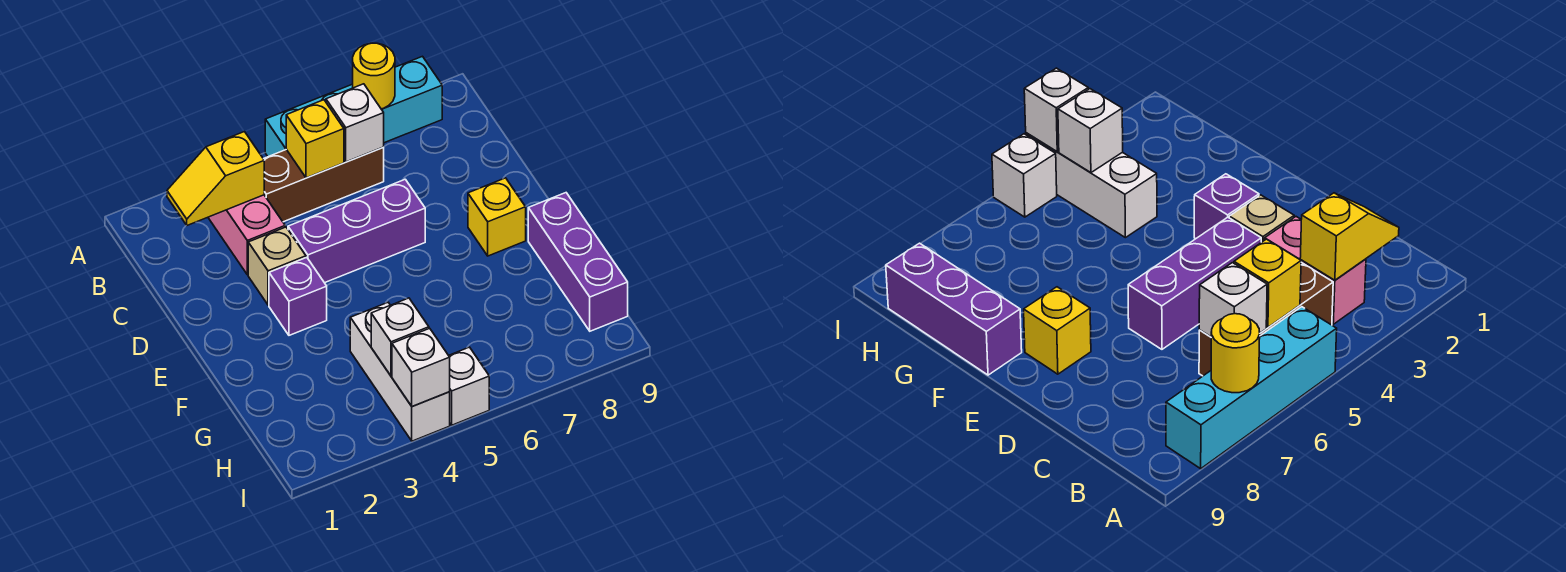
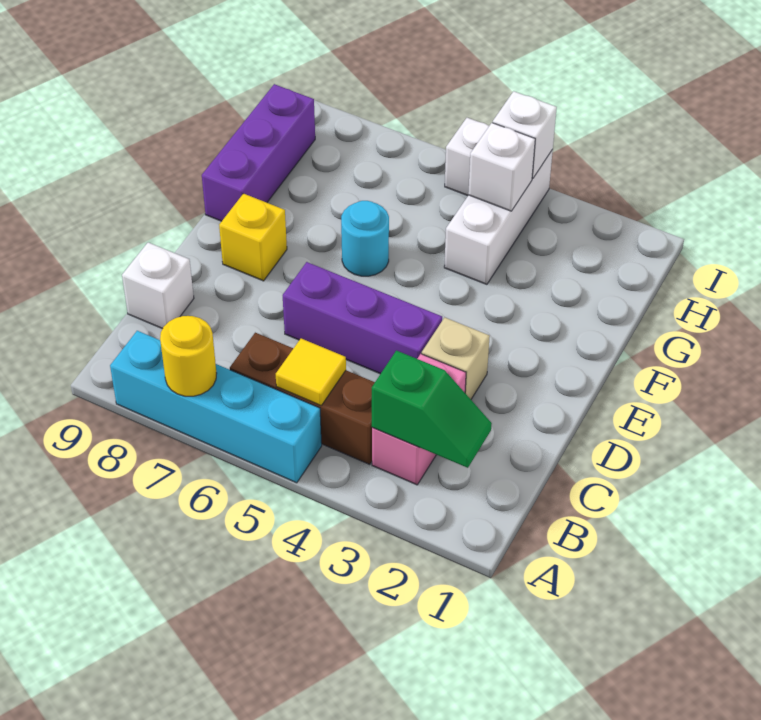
yellow slope B2:B3 level 2 top 3 -> green slope B2:B3 level 2 top 3
yellow brick B5 level 2 -> yellow tile B5 level 2
white brick B6 level 2 -> white brick C9 level 1
purple brick E3 level 1 -> none
none -> cyan round brick F6 level 1

